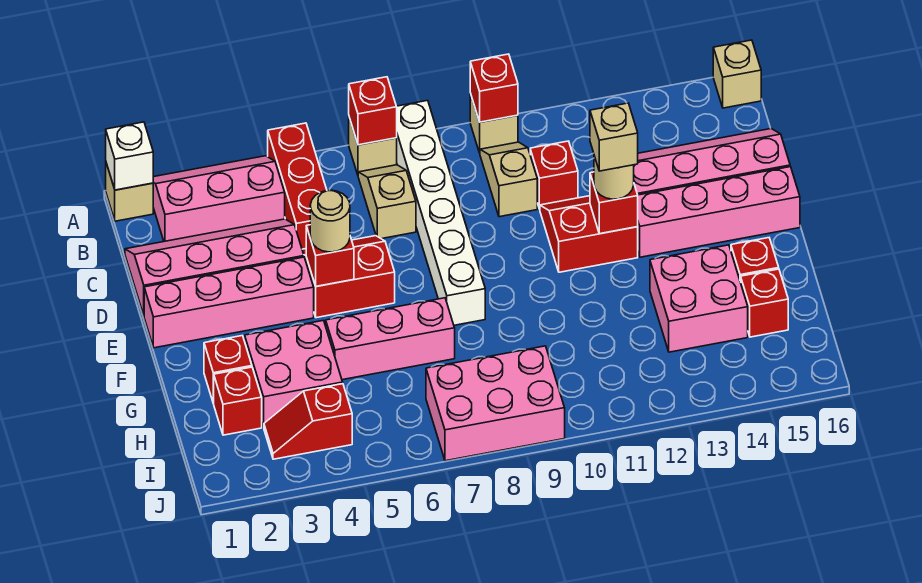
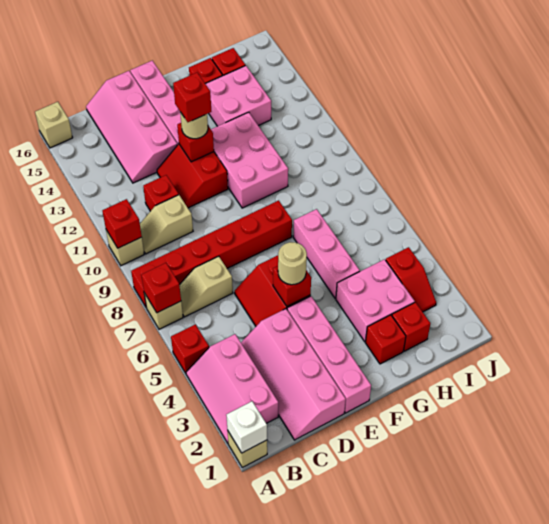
red brick A5:C5 level 1 -> red brick A5 level 1
white brick A8:F8 level 1 -> red brick A8:F8 level 1
tan brick E12 level 4 -> red brick E12 level 4
pink brick I7:J9 level 1 -> pink brick F10:G12 level 1

